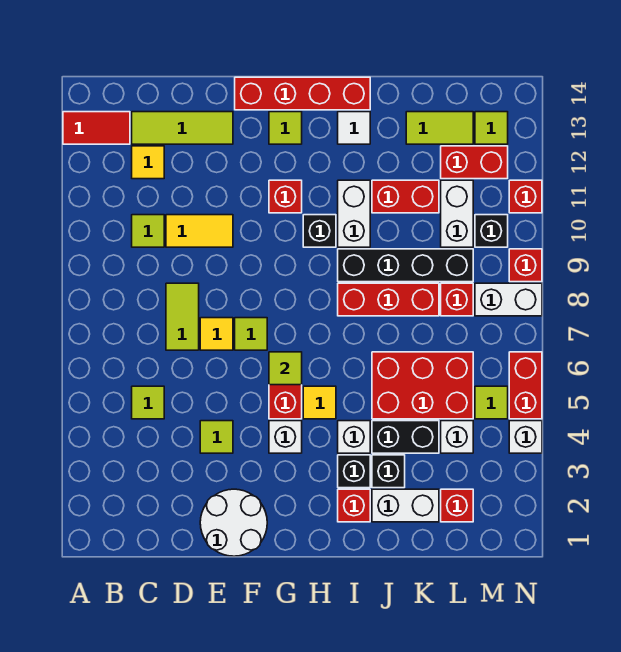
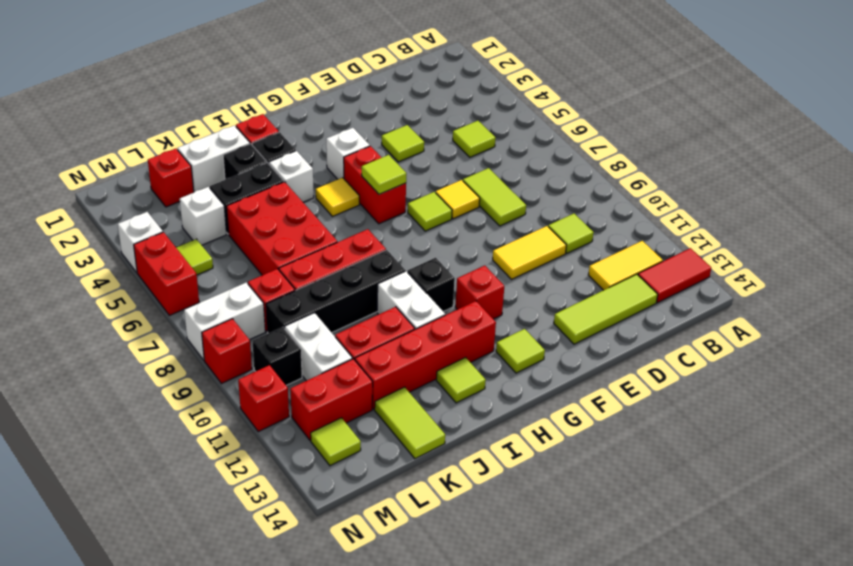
yellow tile C12 level 1 -> yellow tile B12:C12 level 1
white round brick E1:F2 level 1 -> none
red brick F14:I14 level 1 -> red brick H12:K12 level 1
white tile I13 level 1 -> lime tile I13 level 1
red brick J5:L6 level 1 -> red brick J5:K7 level 1
lime tile K13:L13 level 1 -> lime tile K13:K14 level 1

